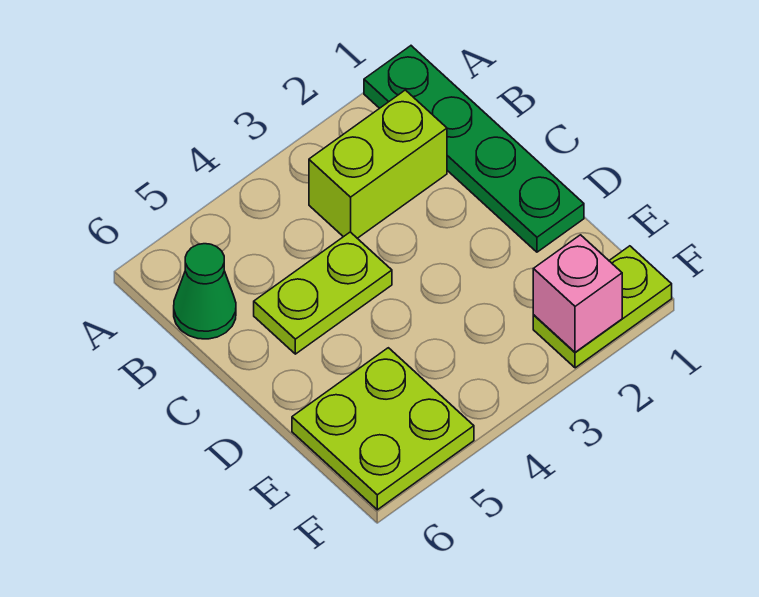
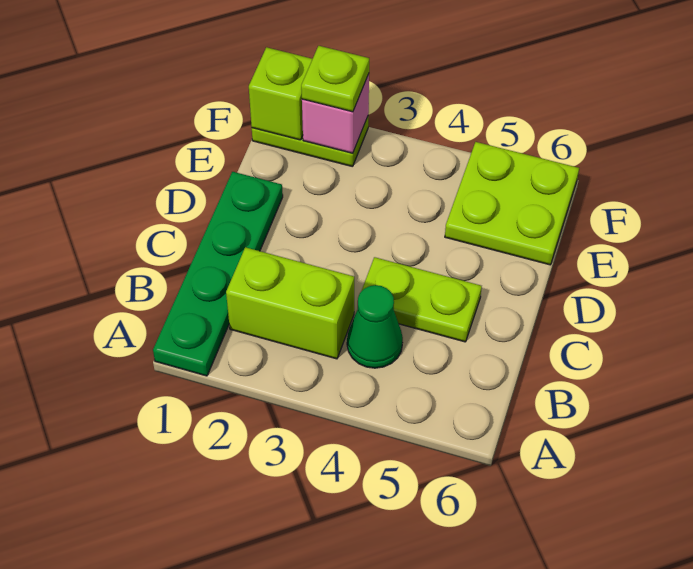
green cone B6 level 1 -> green cone B4 level 1
none -> lime brick F1 level 2
none -> lime plate F2 level 3

